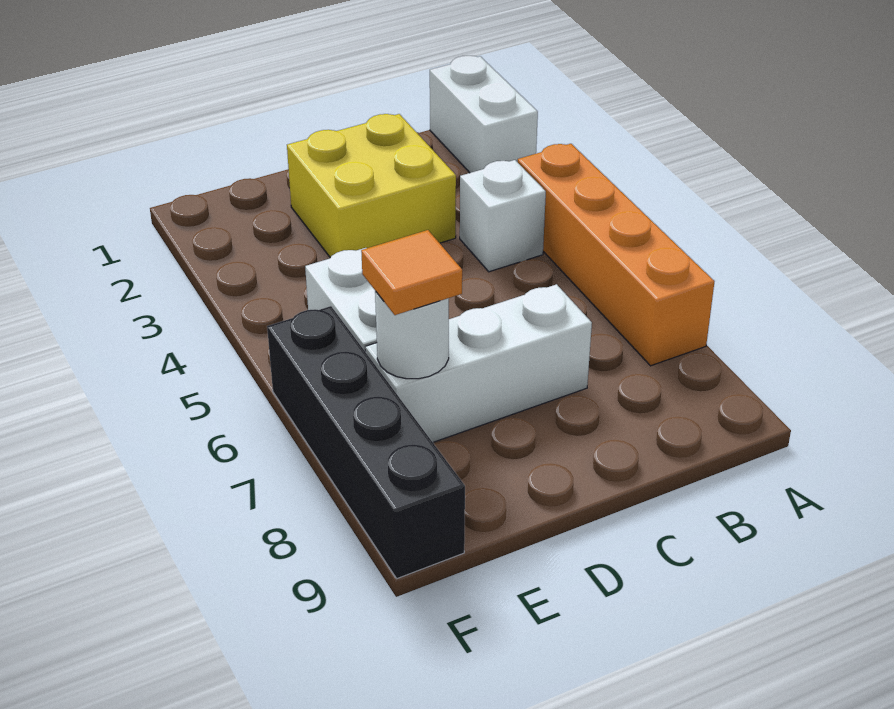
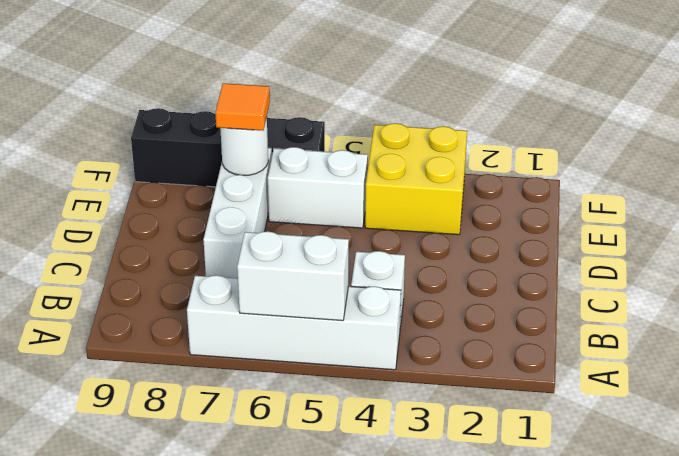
white brick A1:A2 level 1 -> white brick A5:A6 level 2
orange brick A4:A7 level 1 -> white brick A4:A7 level 1
yellow brick C2:D3 level 1 -> yellow brick E3:F4 level 1

